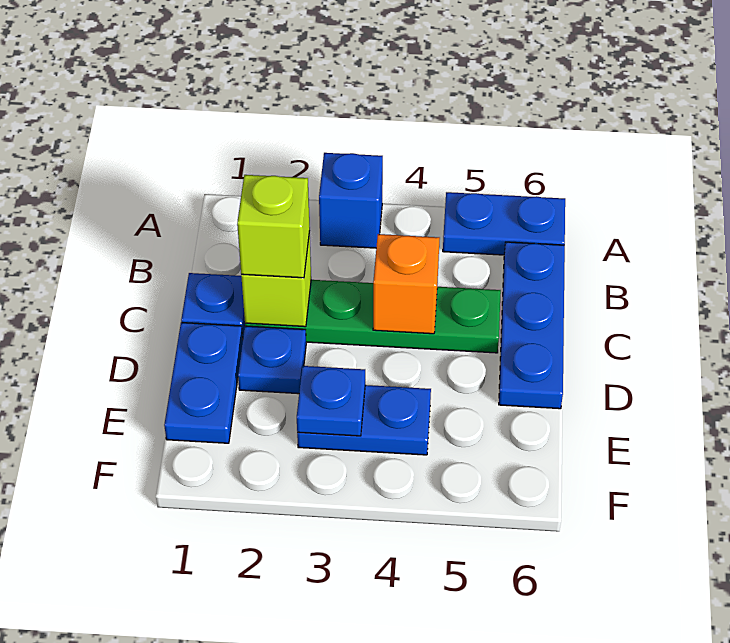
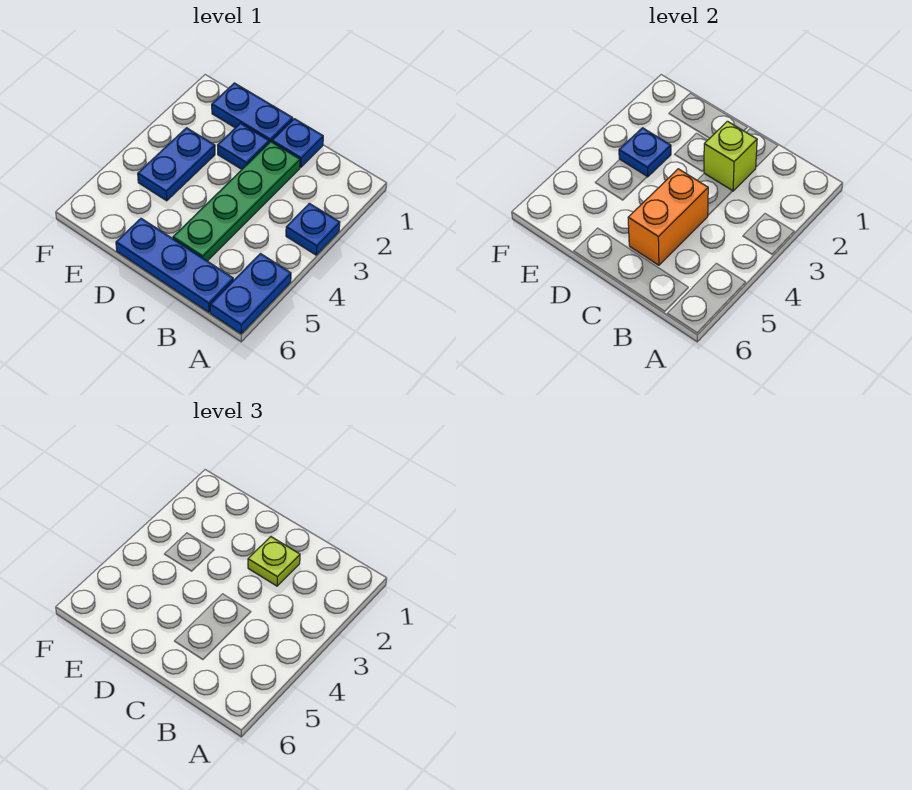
blue brick A3 level 1 -> blue plate A3 level 1
lime brick C2 level 3 -> lime plate C2 level 3
orange brick C4 level 2 -> orange brick C4:C5 level 2

